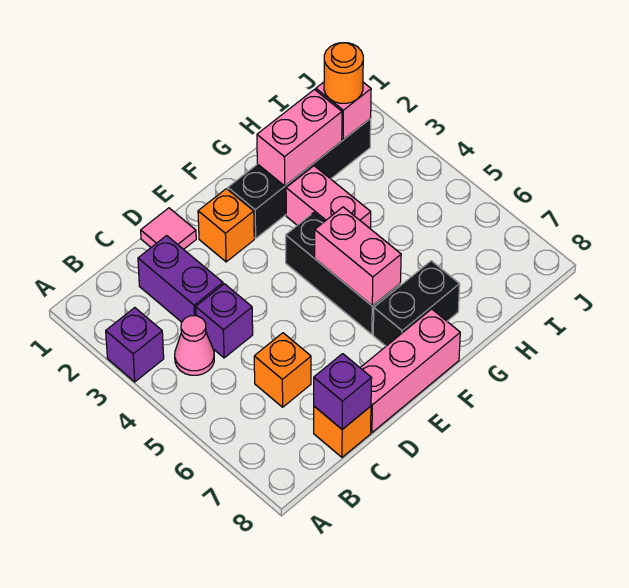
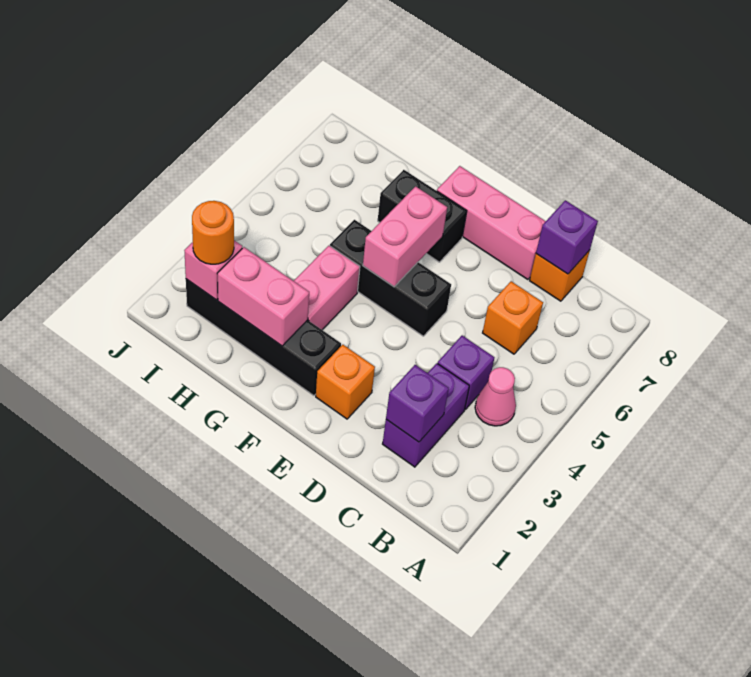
purple brick A3 level 1 -> purple brick C2 level 2
pink tile D1 level 1 -> none
black brick F4:F6 level 1 -> black brick E5:G5 level 1

